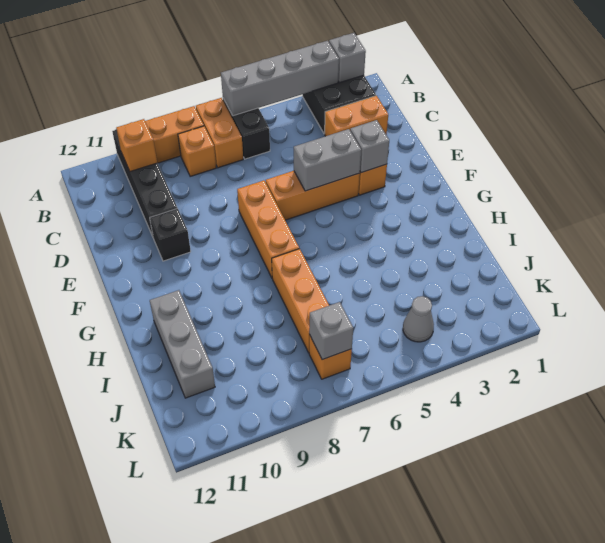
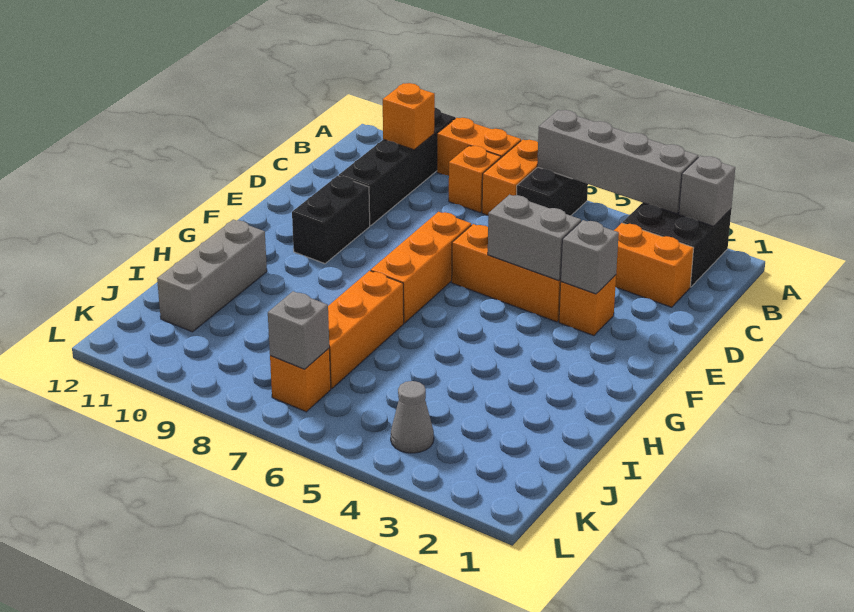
black brick E10 level 1 -> black brick E10:F10 level 1

